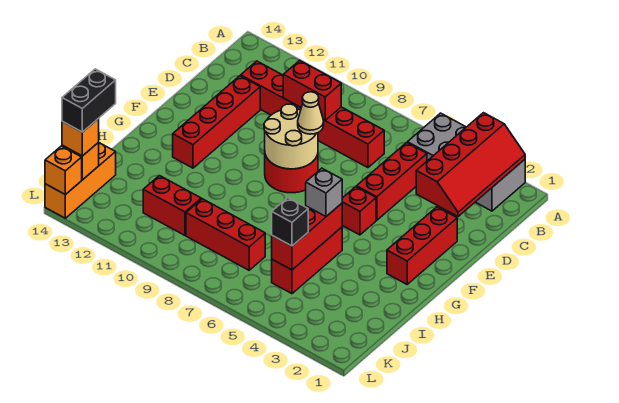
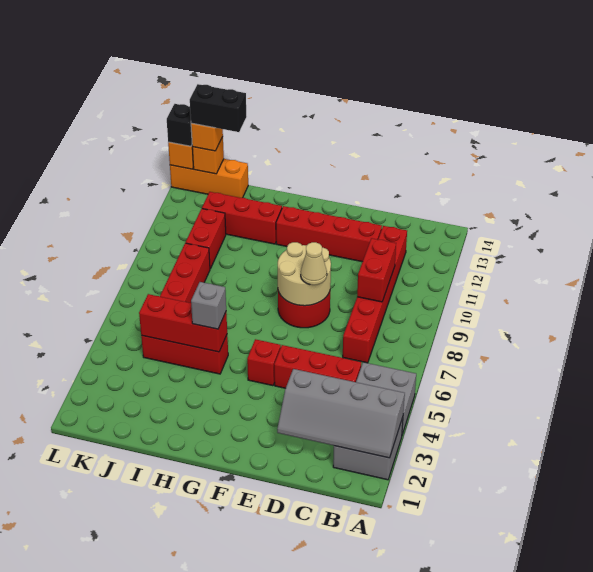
red slope A2:D3 level 2 top 3 -> grey slope A2:D3 level 2 top 3
red brick E2:G2 level 1 -> red brick H12:J12 level 1
black brick J5 level 3 -> black brick L14 level 3

